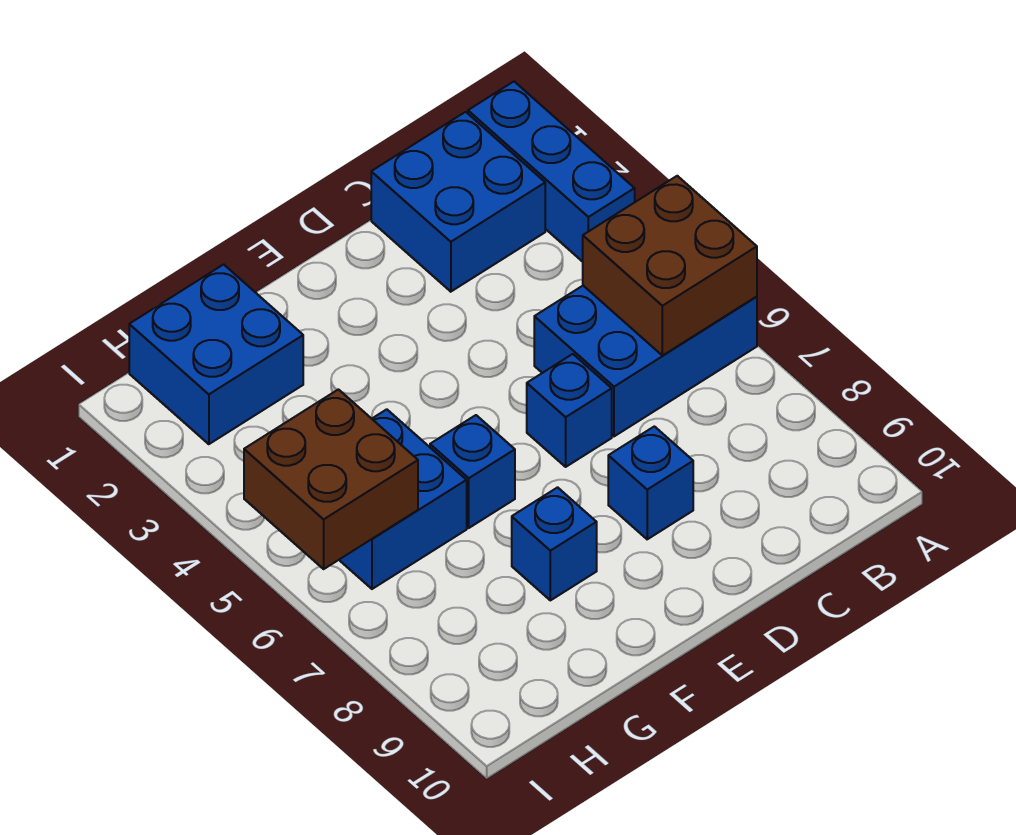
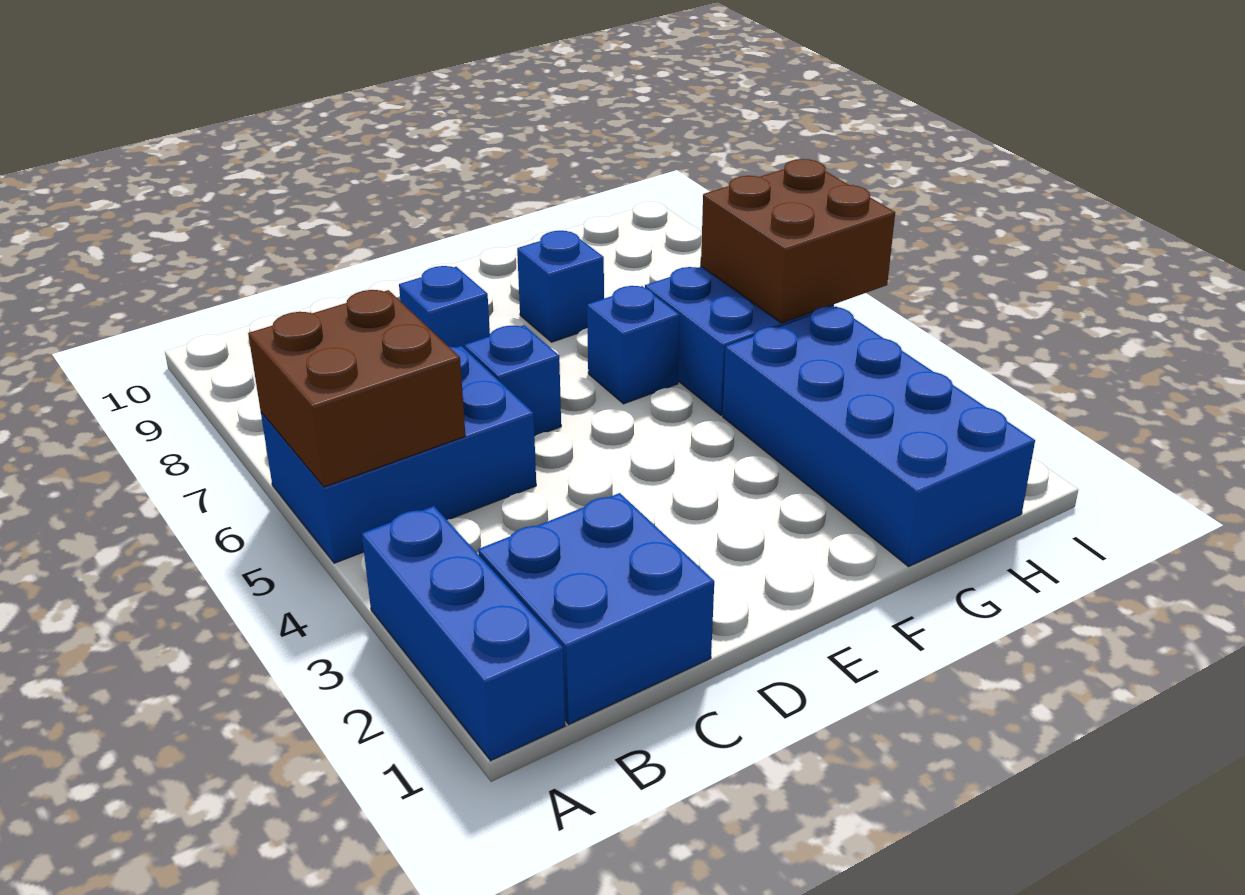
blue brick G1:H2 level 1 -> blue brick G1:H4 level 1

